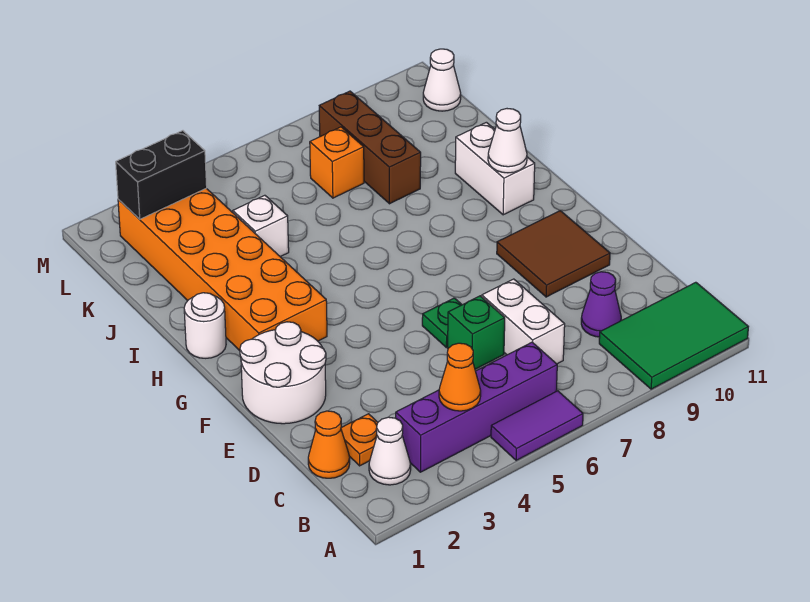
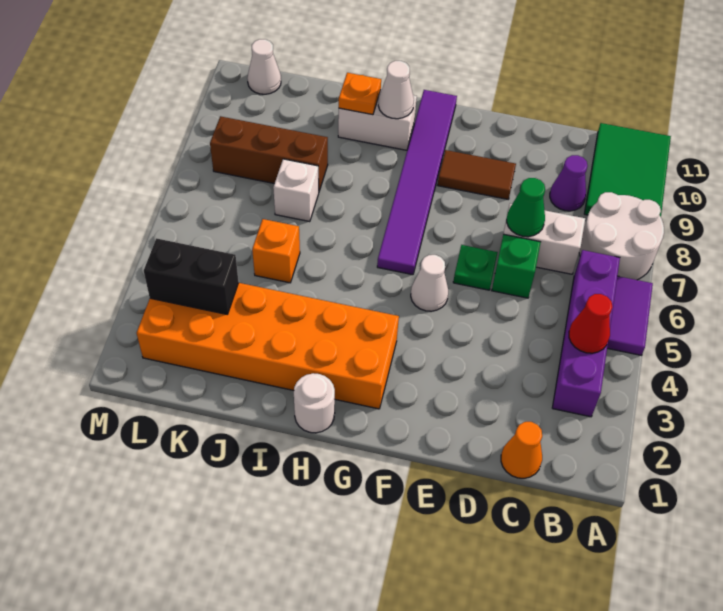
white cone B2 level 1 -> white cone F5 level 1
orange cone B4 level 2 -> red cone B4 level 2
orange plate C2 level 1 -> orange plate I10 level 2
none -> green cone D7 level 2
white round brick E1:F2 level 1 -> white round brick A7:B8 level 1
brown tile E9:F10 level 1 -> brown tile E9:F9 level 1
none -> purple tile G6:G11 level 1
white brick J4 level 1 -> white brick J7 level 1
orange brick K7 level 1 -> orange brick J5 level 1
black brick L2:L3 level 2 -> black brick K3:L3 level 2

